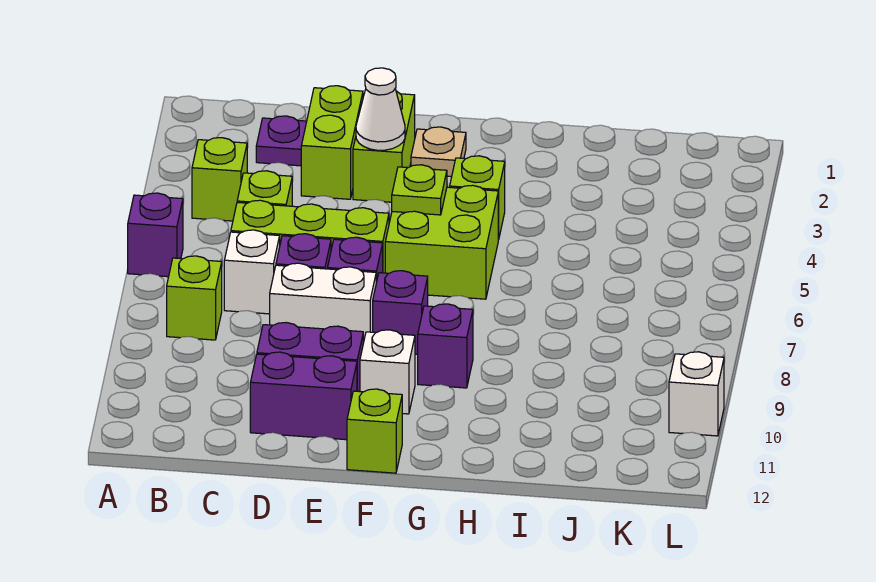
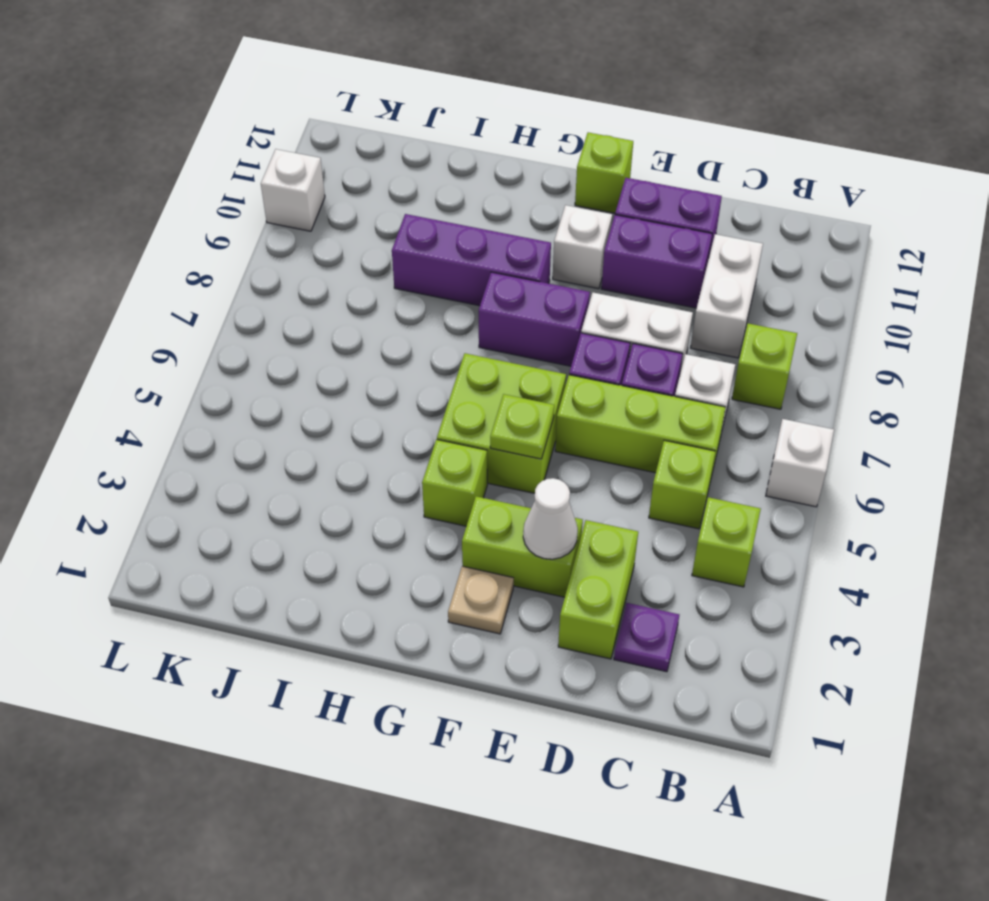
purple brick A6 level 1 -> white brick A6 level 1
none -> white brick C9:C10 level 1
lime brick E2:E3 level 1 -> lime brick E3:F3 level 1
purple brick F8 level 1 -> purple brick F8:G8 level 1
purple brick G9 level 1 -> purple brick G9:I9 level 1

